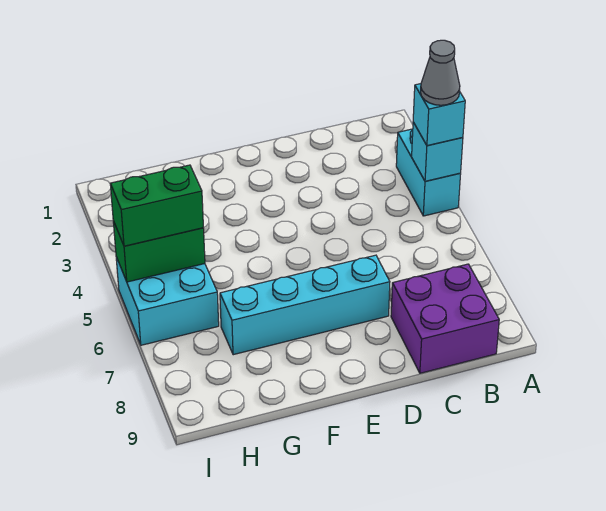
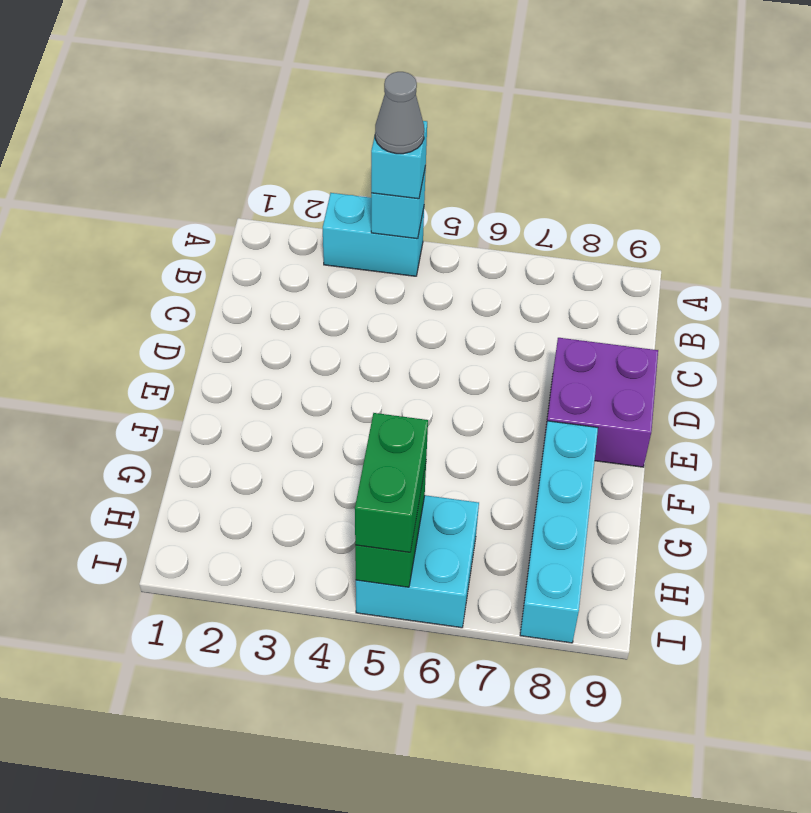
purple brick B8:C9 level 1 -> purple brick D8:E9 level 1
cyan brick D7:G7 level 1 -> cyan brick F8:I8 level 1

